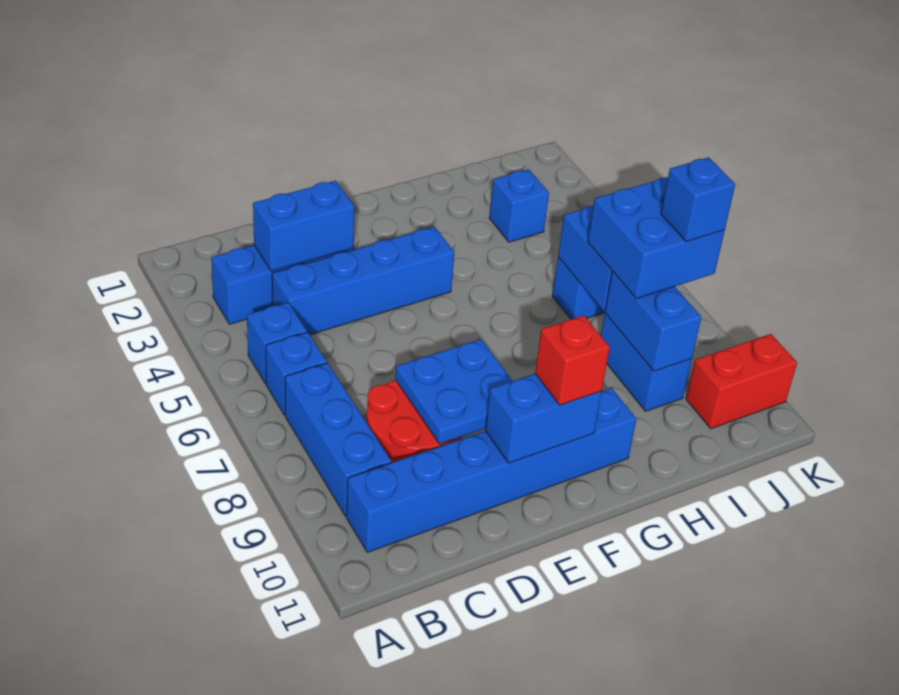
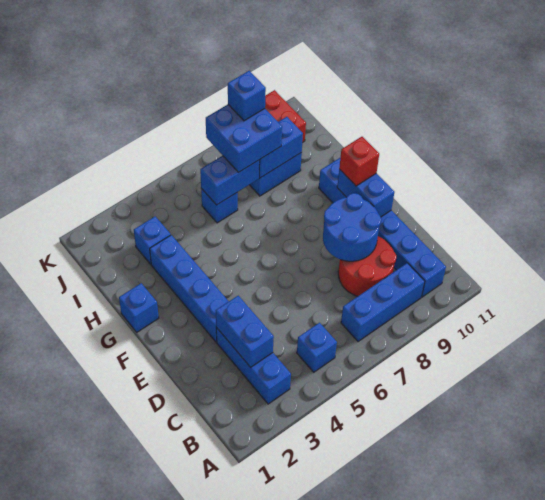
blue brick B6 level 1 -> blue brick G1 level 1
blue brick C4:F4 level 1 -> blue brick E3:H3 level 1
blue plate D8:E9 level 2 -> blue round brick D8:E9 level 2

